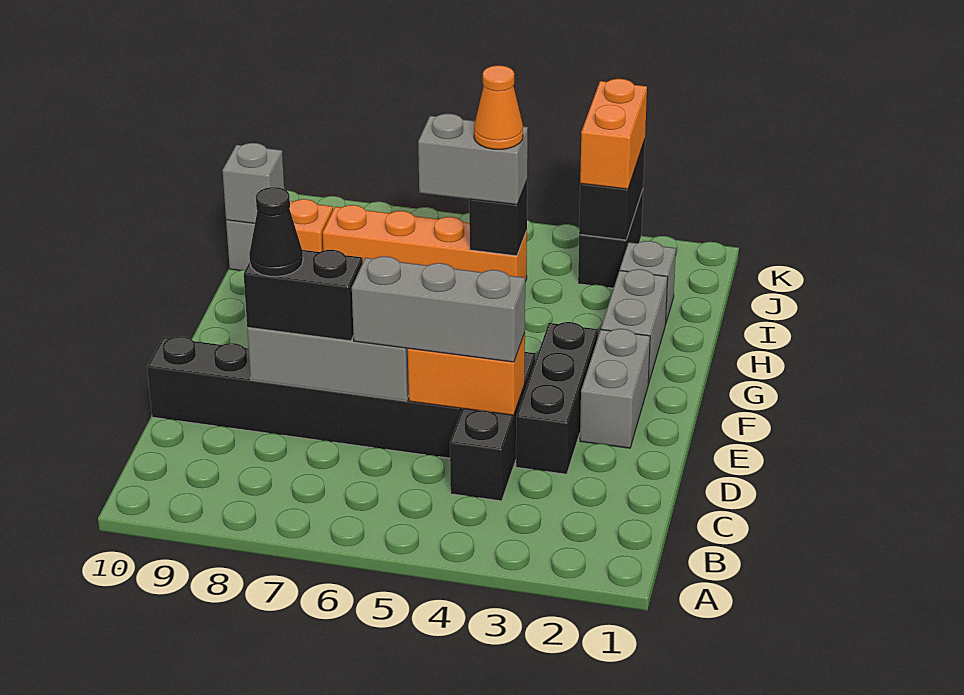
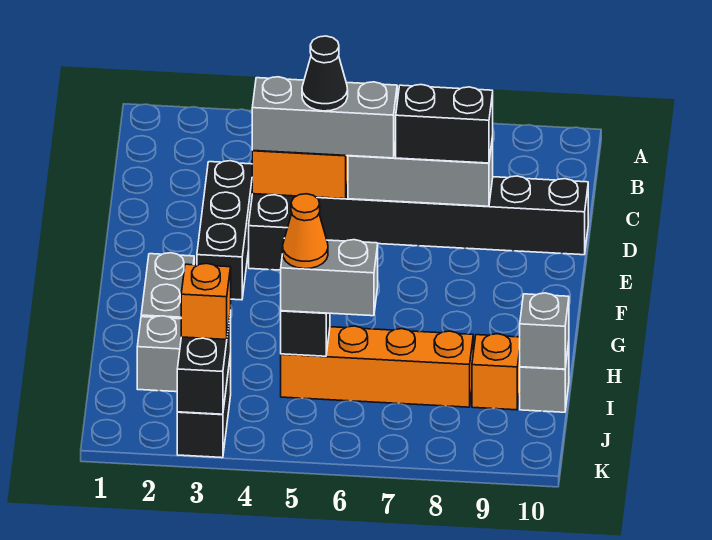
black cone D8 level 4 -> black cone D5 level 4
grey brick E2:F2 level 1 -> none
orange brick J3:K3 level 3 -> orange brick J3 level 3

